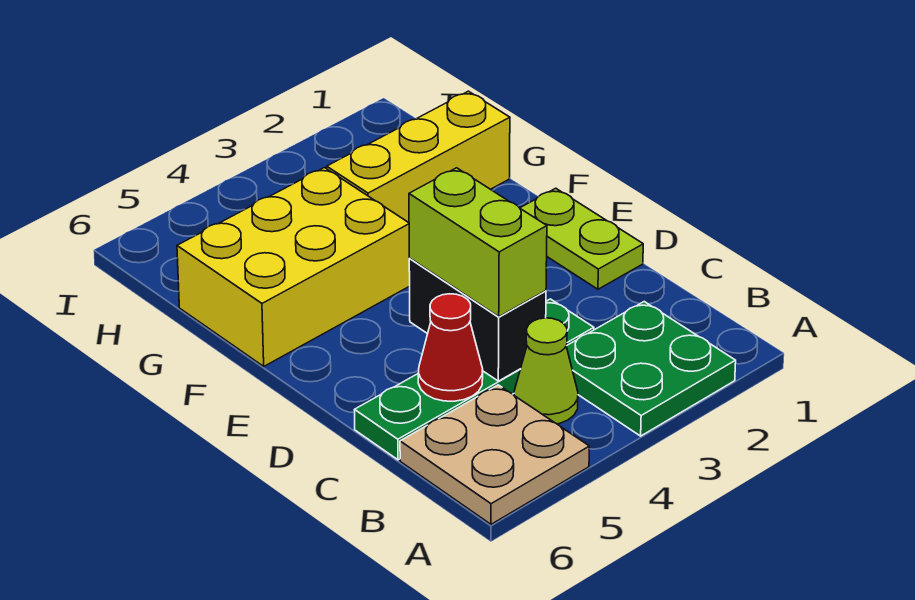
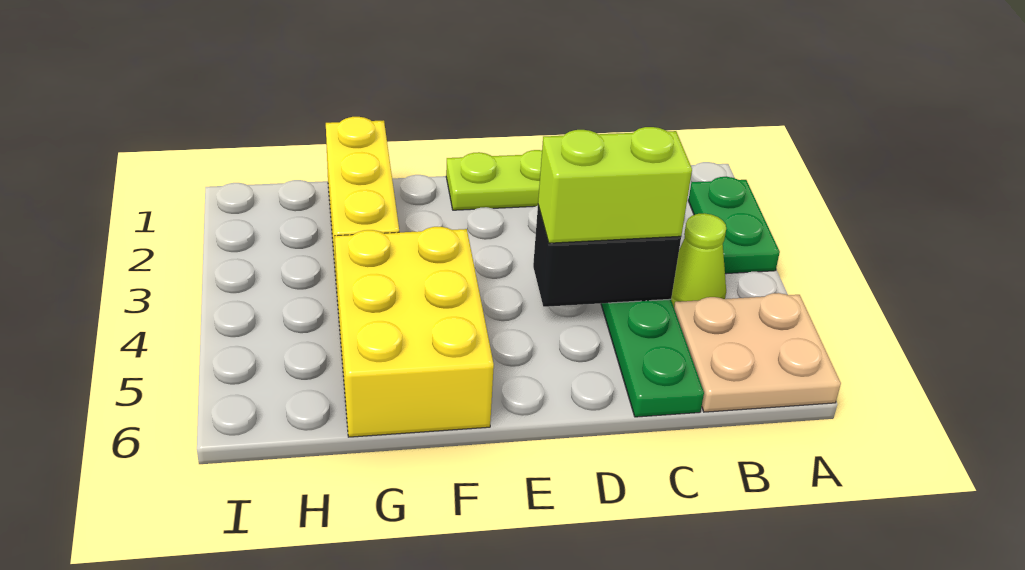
green plate A2:B3 level 1 -> green plate A2:A3 level 1
red cone C5 level 2 -> none

